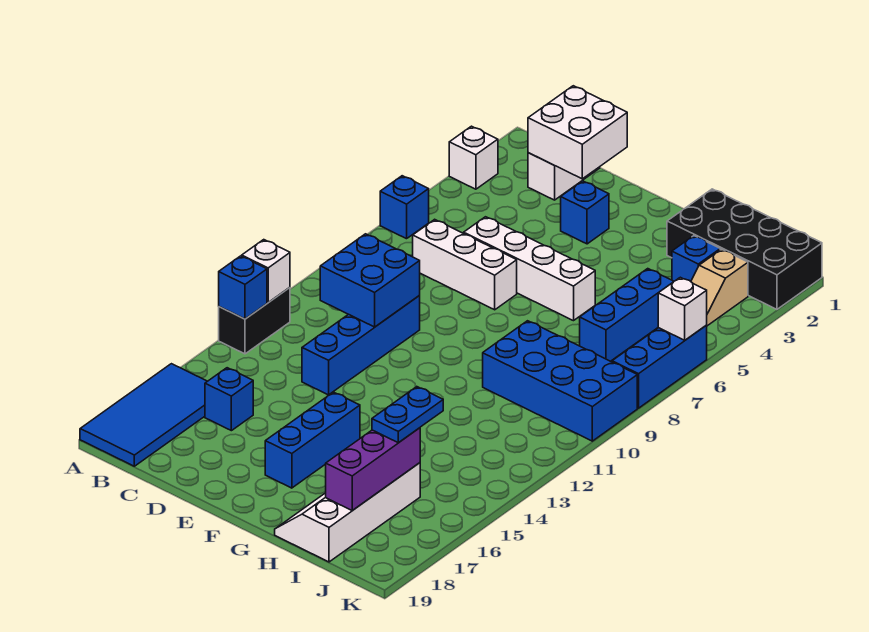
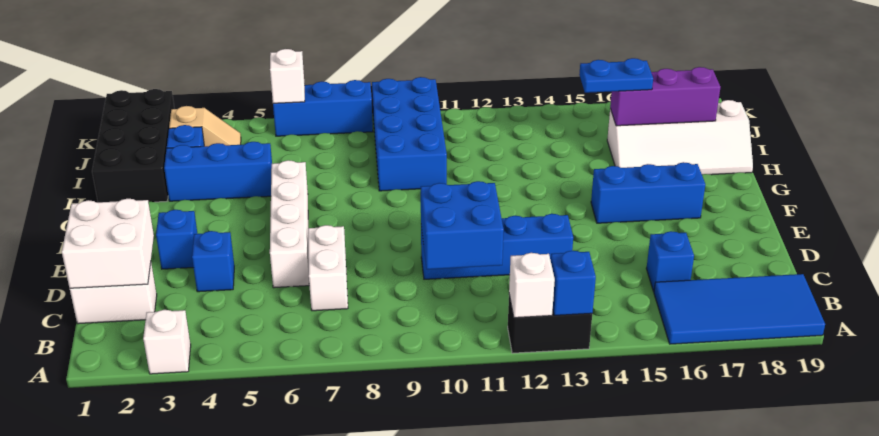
blue brick A6 level 1 -> blue brick D4 level 1
white brick C7:E7 level 1 -> white brick C7:D7 level 1
blue brick I5:I7 level 1 -> blue brick H3:H5 level 1

